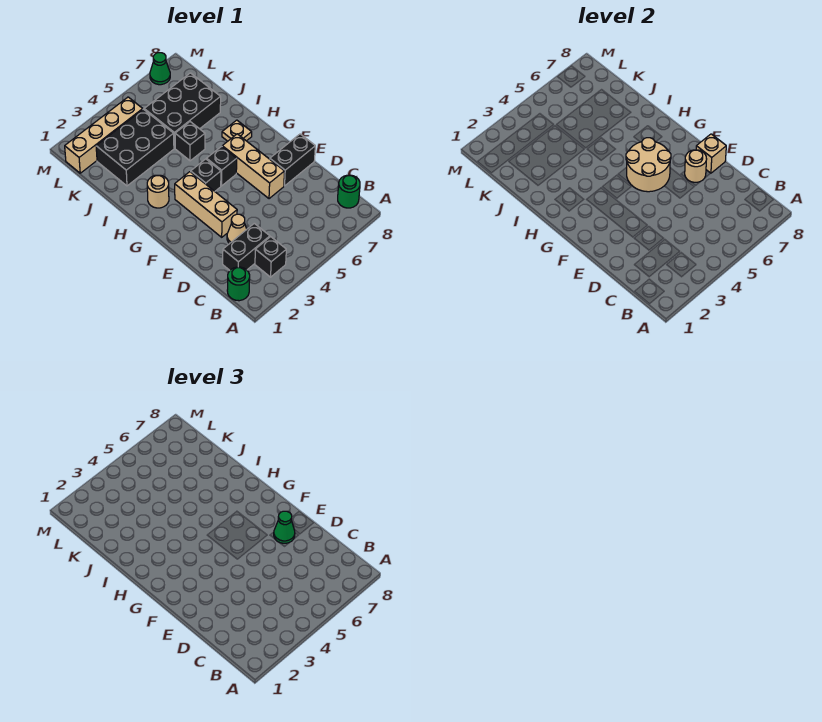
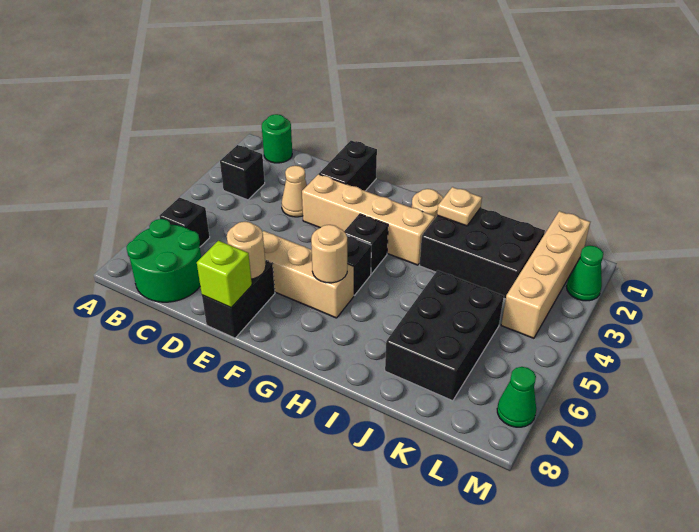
green round brick B8 level 1 -> green round brick B7:C8 level 1
black brick C2:C3 level 1 -> black brick E1:E2 level 1
tan brick E3:G3 level 1 -> tan brick E3:H3 level 1
green cone E7 level 3 -> green cone M2 level 1
tan brick E8 level 2 -> lime brick E8 level 2
tan round brick F5:G6 level 2 -> tan round brick G6 level 2
tan plate H7 level 1 -> tan plate I2 level 2
black brick I5 level 1 -> black brick B6 level 1
black brick J2:K4 level 1 -> black brick I2:K3 level 1

